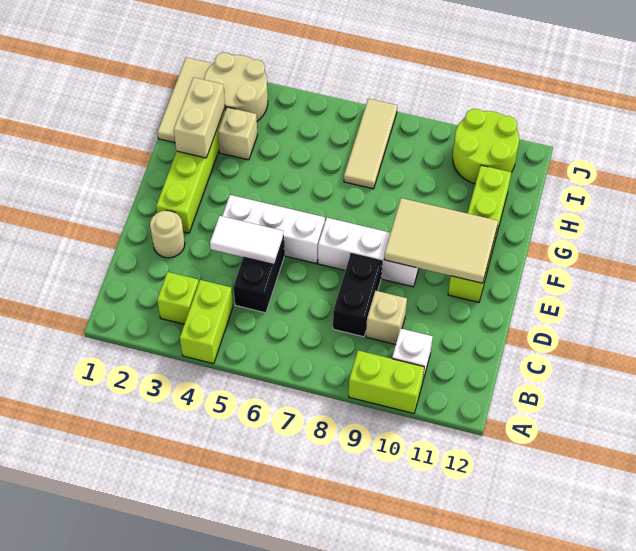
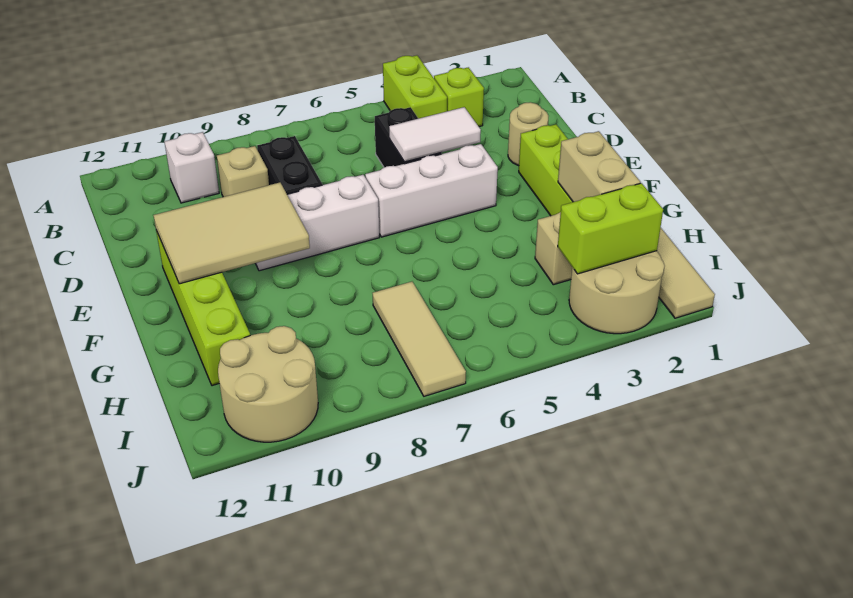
lime brick A9:A10 level 1 -> lime brick I2:I3 level 2
lime round brick I10:J11 level 1 -> tan round brick I10:J11 level 1

